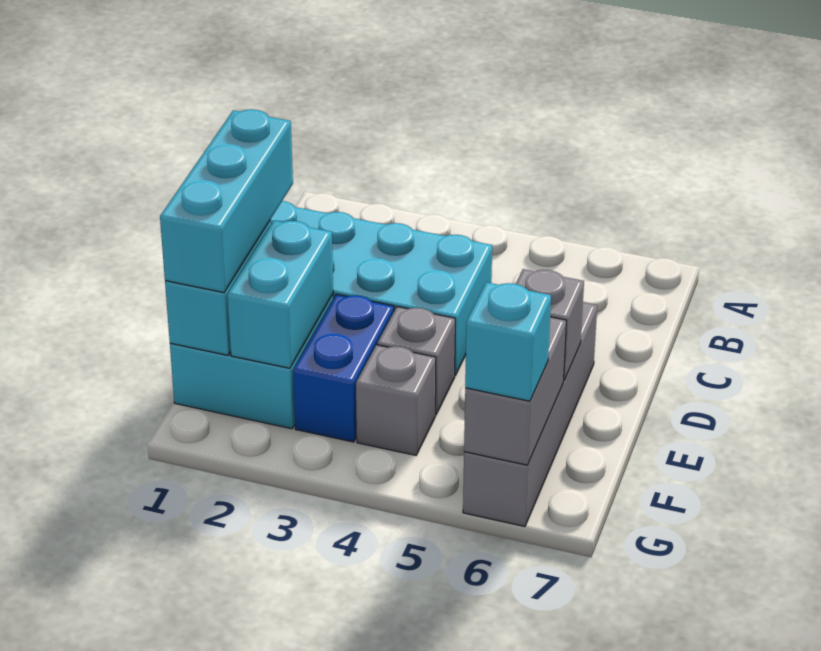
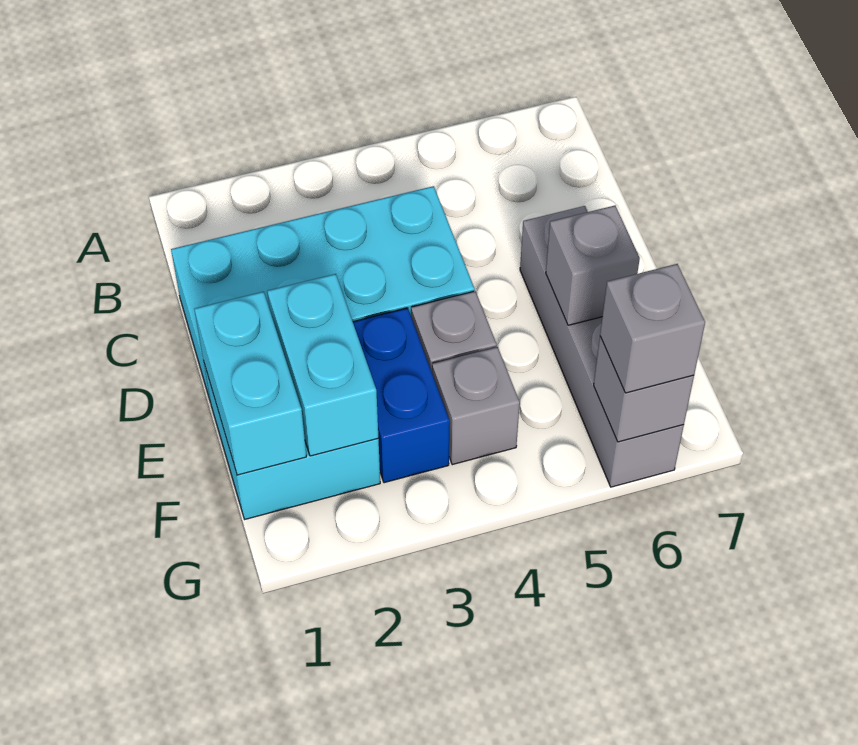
cyan brick D1:F1 level 3 -> none
grey brick F6:G6 level 2 -> grey brick G6 level 2
cyan brick G6 level 3 -> grey brick G6 level 3

